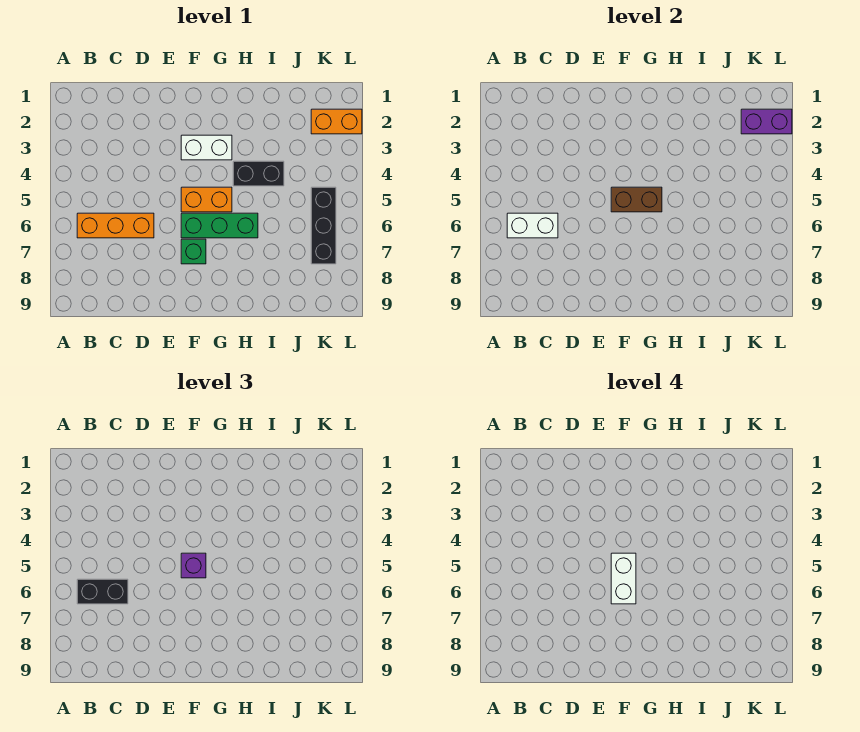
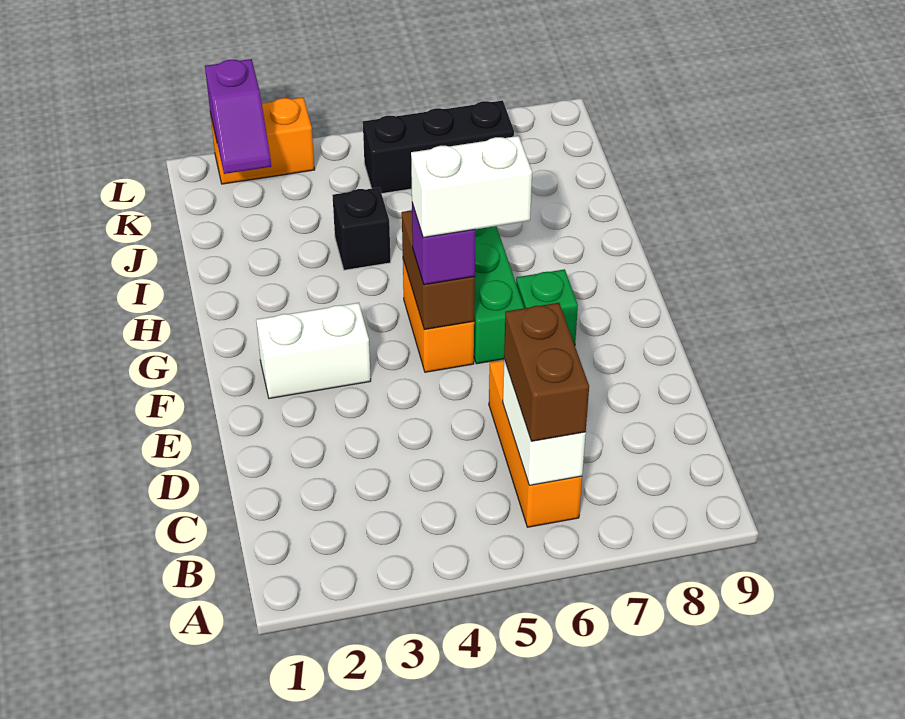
black brick B6:C6 level 3 -> brown brick B6:C6 level 3
white brick F3:G3 level 1 -> white brick F2:F3 level 1
black brick H4:I4 level 1 -> black brick I4 level 1
orange brick K2:L2 level 1 -> orange brick L2:L3 level 1
purple brick K2:L2 level 2 -> purple slope K2:L2 level 2 top L

